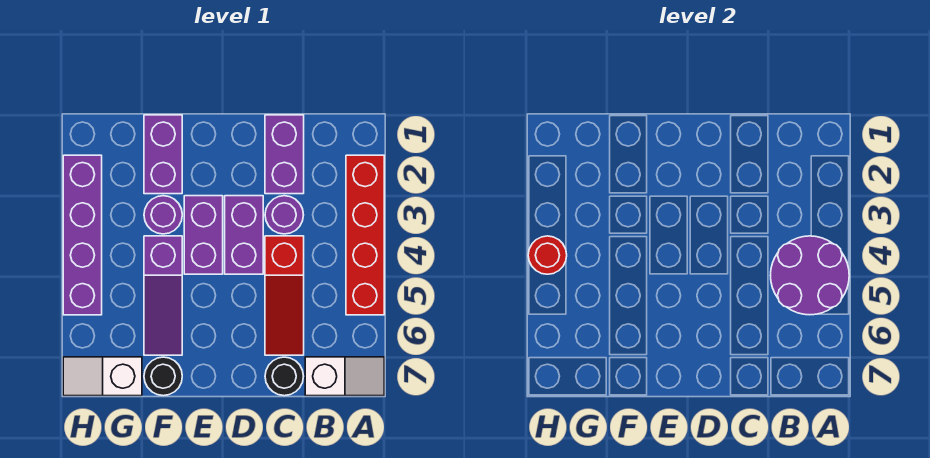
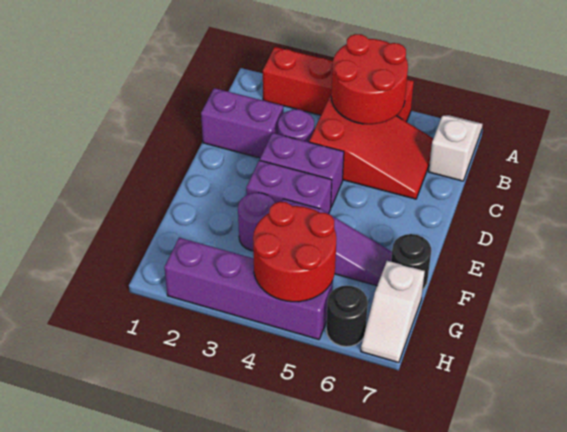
purple round brick A4:B5 level 2 -> red round brick A4:B5 level 2
red slope C4:C6 level 1 top 4 -> red slope B4:C6 level 1 top 4
black round brick C7 level 1 -> black round brick H6 level 1
purple brick F1:F2 level 1 -> none
red round brick H4 level 2 -> red round brick G4:H5 level 2

